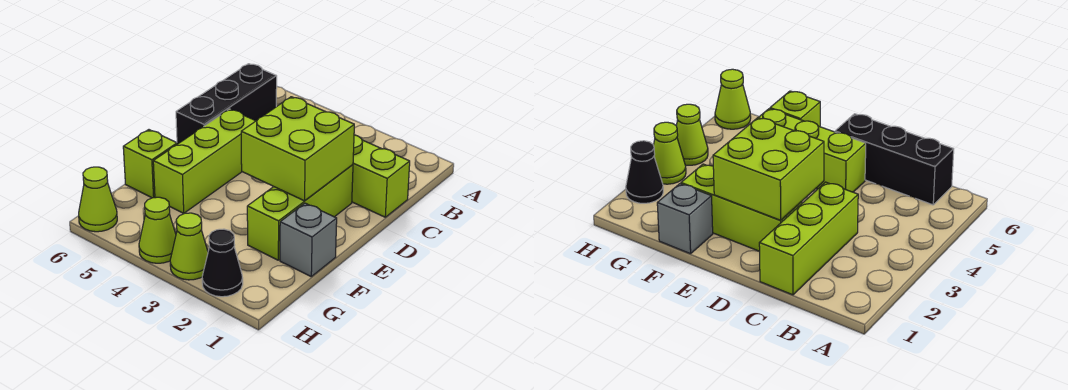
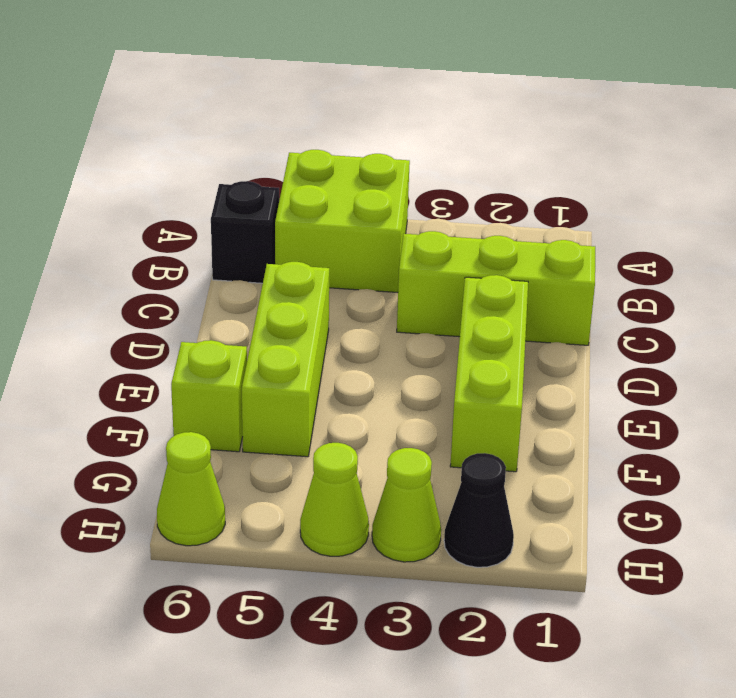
black brick B6:D6 level 1 -> black brick B6 level 1
lime brick D2:E3 level 2 -> lime brick A4:B5 level 1
grey brick F1 level 1 -> none

